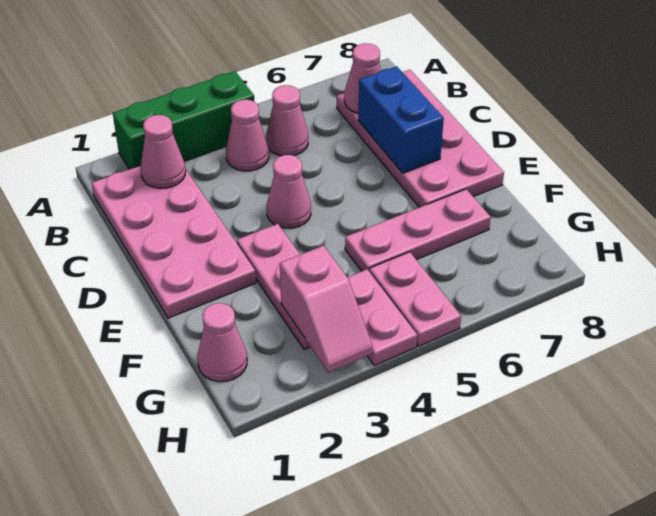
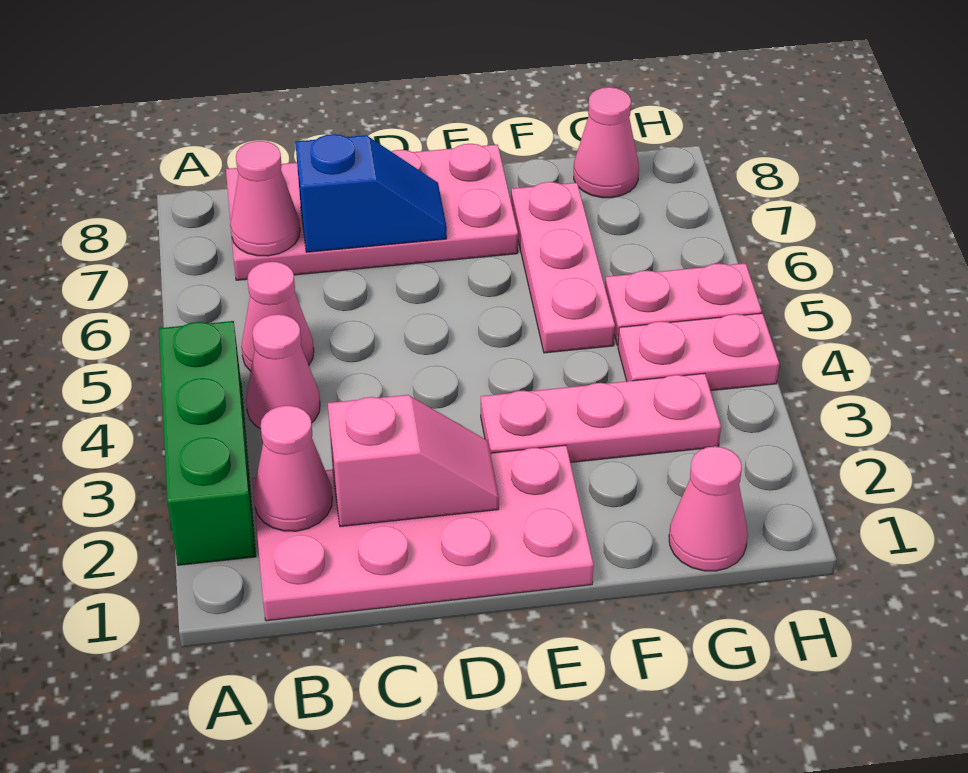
blue brick C7:D7 level 2 -> blue slope C7:D7 level 2 top C
pink cone D4 level 1 -> pink cone G8 level 1
pink slope G3:H3 level 2 top G -> pink slope C2:D2 level 2 top C

